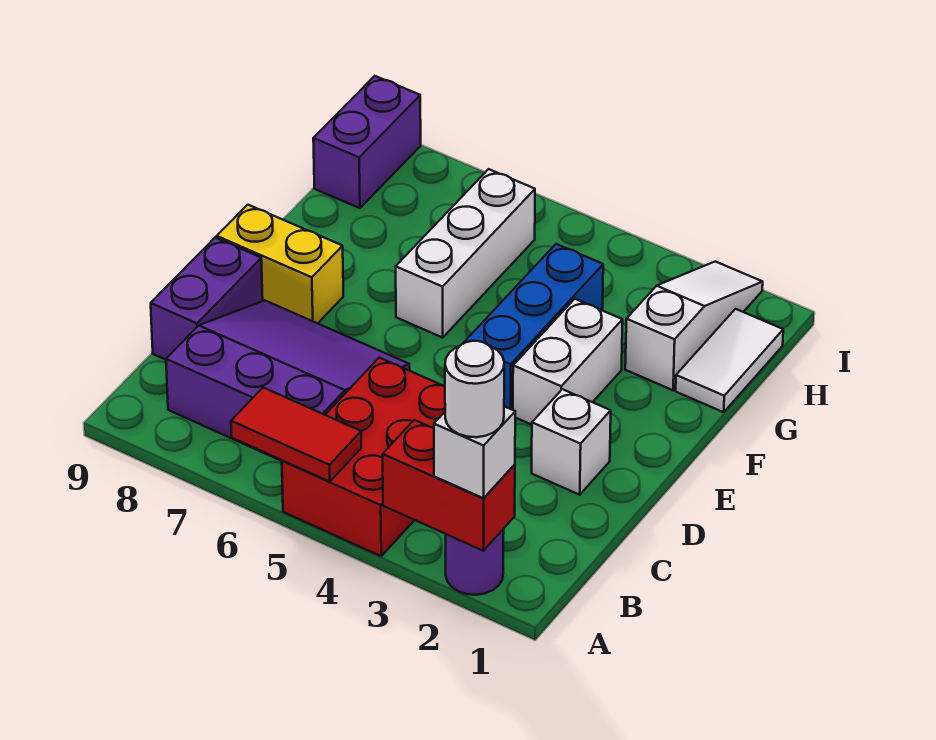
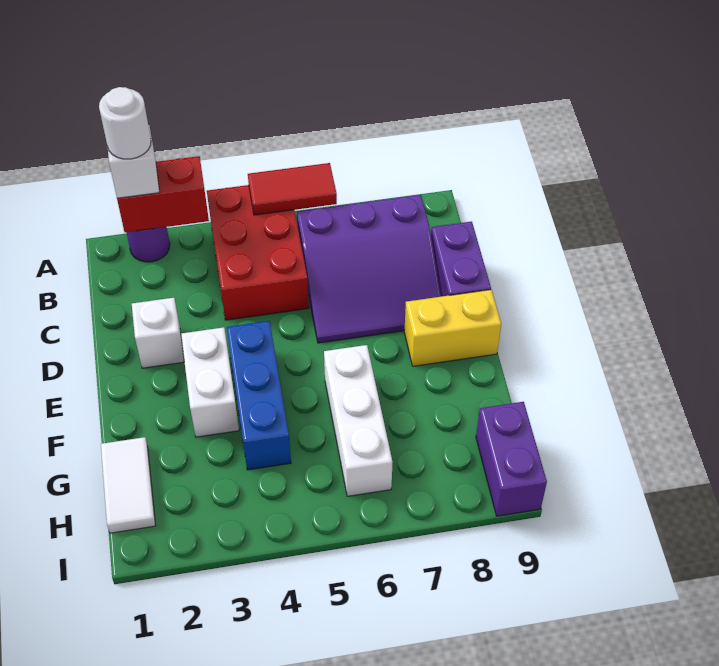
white slope G2:I2 level 1 top G -> none

